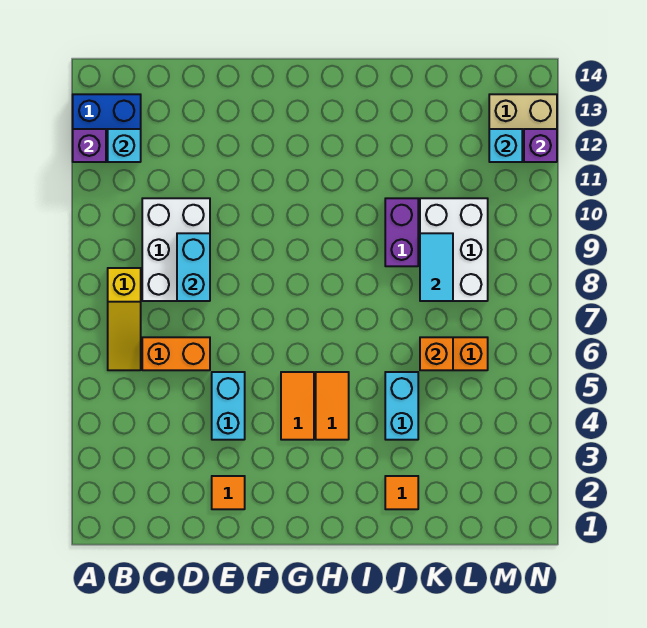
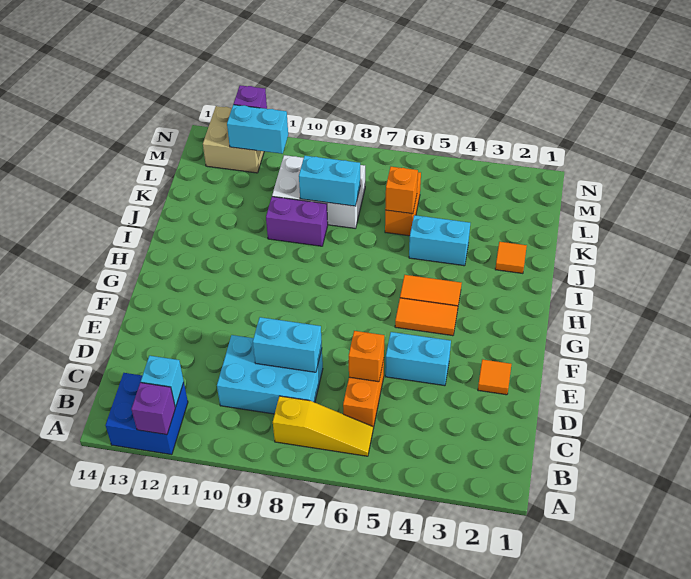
white brick C8:D10 level 1 -> cyan brick C8:D10 level 1
none -> orange brick D6 level 2
cyan tile K8:K9 level 2 -> cyan brick K8:K9 level 2
cyan brick M12 level 2 -> cyan brick M11:M12 level 2

